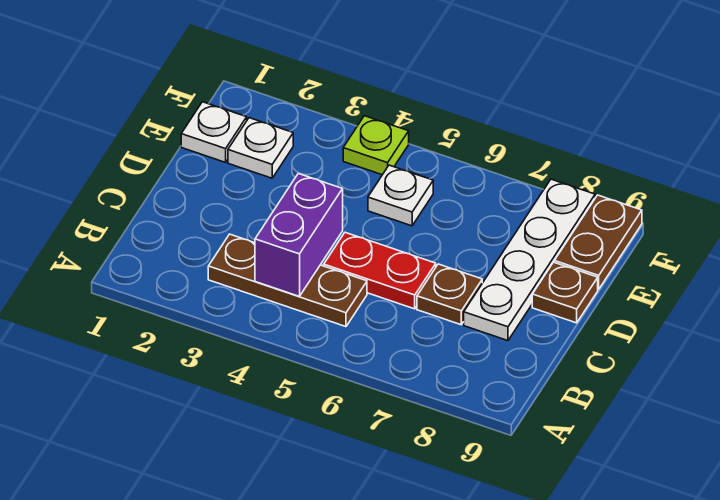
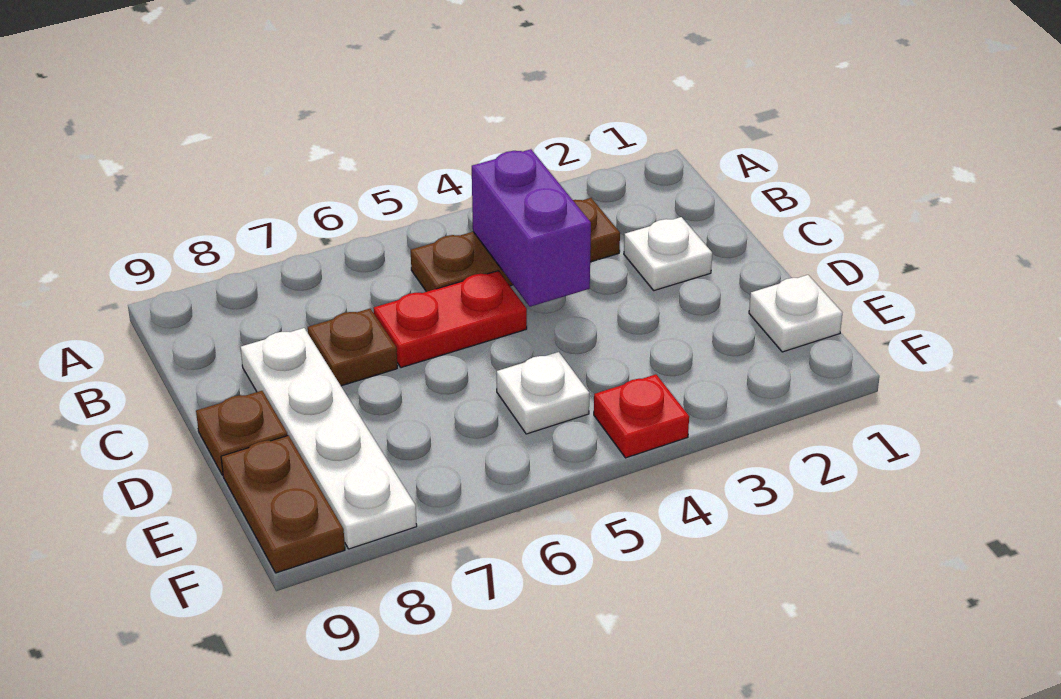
white plate E2 level 1 -> white plate C2 level 1
lime plate F4 level 1 -> red plate F4 level 1

